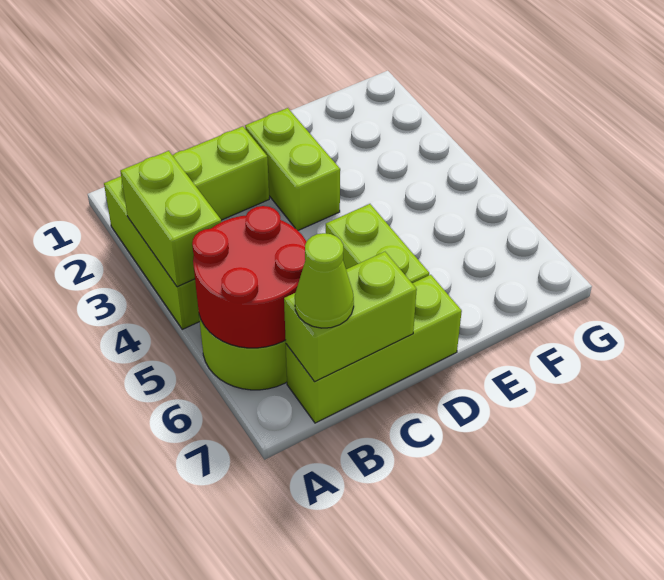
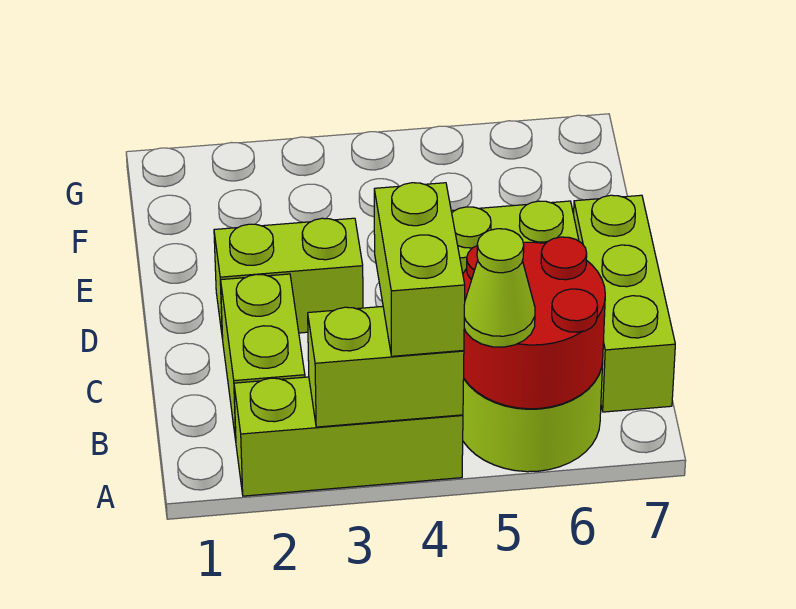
lime brick B7:C7 level 2 -> lime brick A4:B4 level 3
lime cone B7 level 3 -> lime cone A5 level 3

